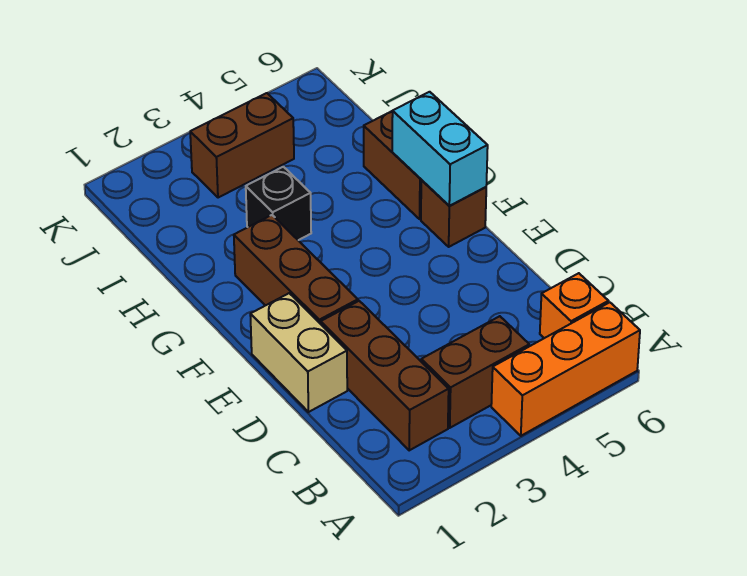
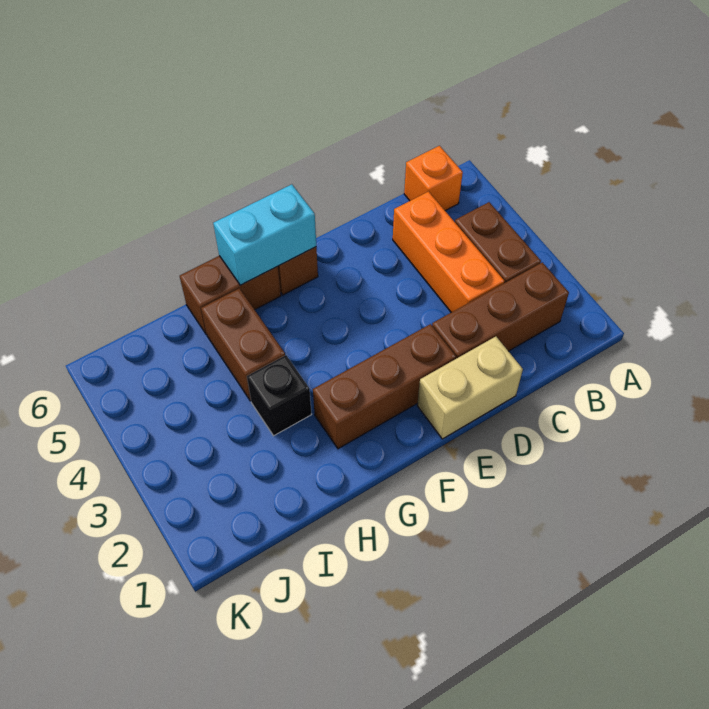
orange brick A4:A6 level 1 -> orange brick C3:C5 level 1
brown brick J3:J4 level 1 -> brown brick H4:H5 level 1

